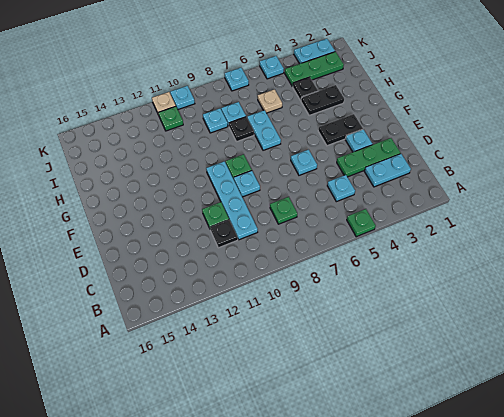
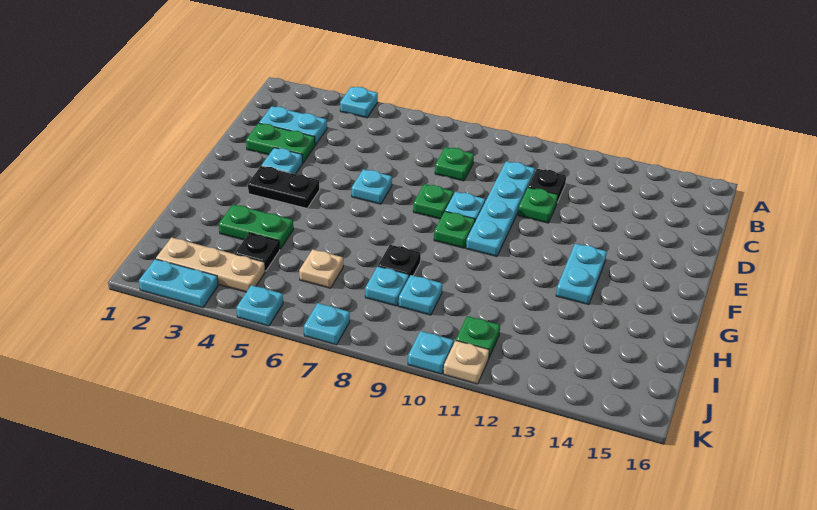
green plate A5 level 1 -> green plate E8 level 1
cyan plate C5 level 1 -> cyan plate A4 level 1
green plate D2:D4 level 1 -> green plate D2:D3 level 1
cyan plate G7:H7 level 1 -> cyan plate F13:G13 level 1
black plate H3:H4 level 1 -> green plate H3:H4 level 1
green plate J2:J4 level 1 -> tan plate J2:J4 level 1

